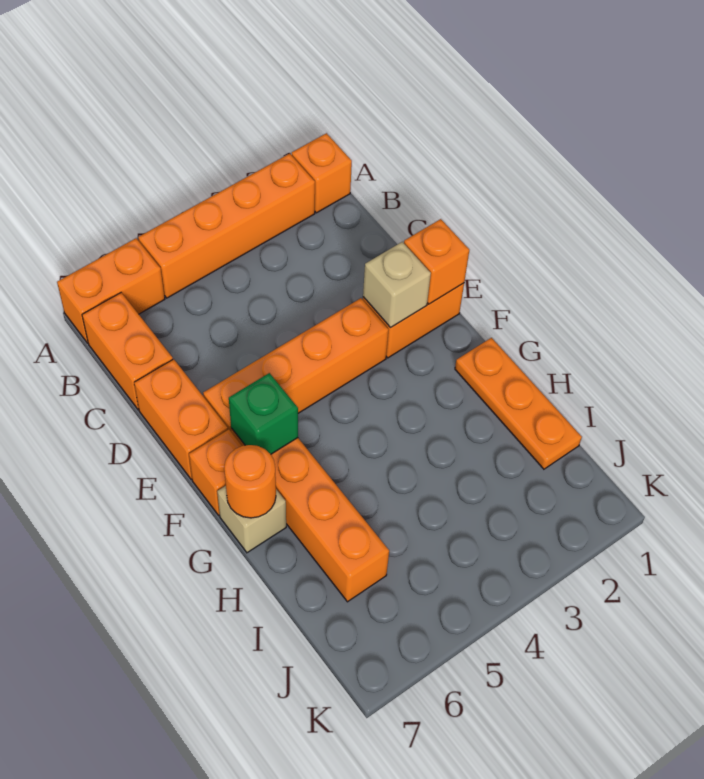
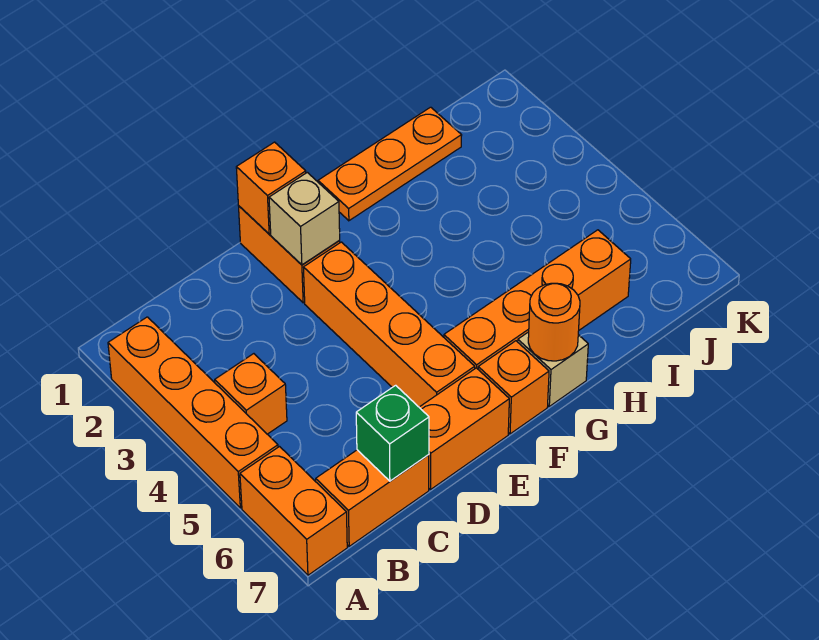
orange brick A1 level 1 -> orange brick B4 level 1
green brick F6 level 2 -> green brick C7 level 2

